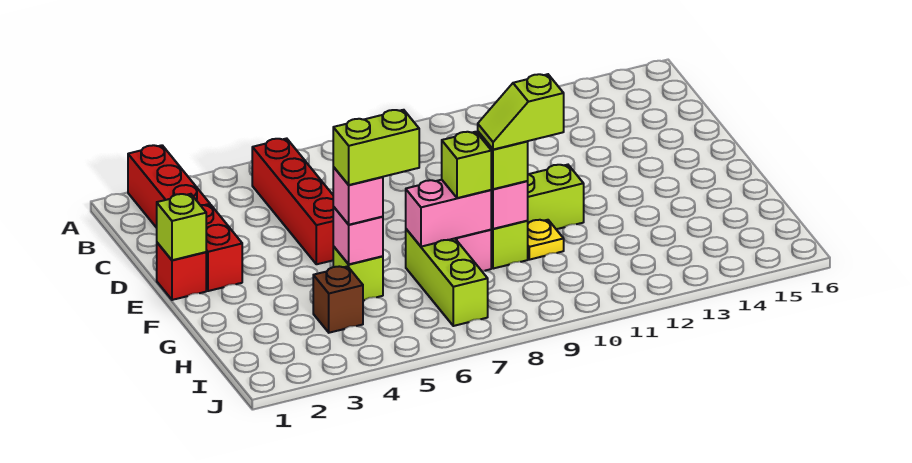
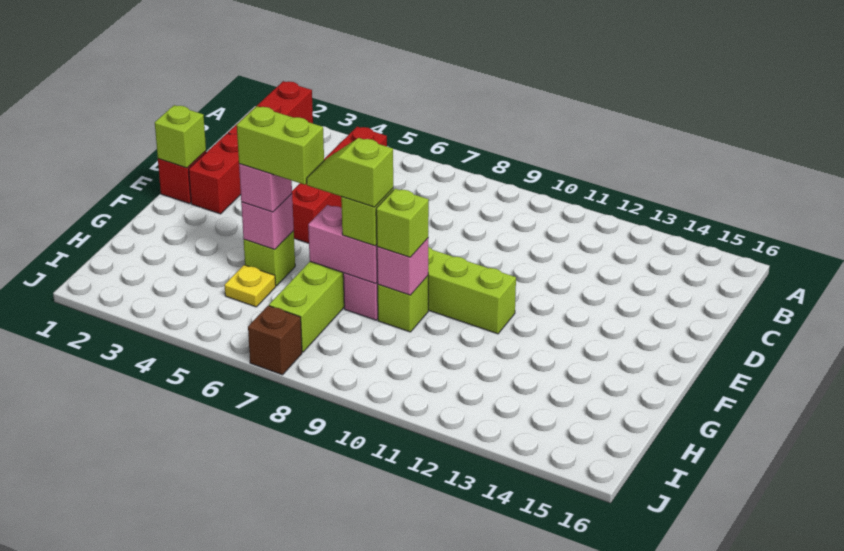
lime slope G9:G10 level 4 top 10 -> lime slope G7:G8 level 4 top 8
yellow plate G10 level 1 -> yellow plate H5 level 1
brown brick H4 level 1 -> brown brick J7 level 1

